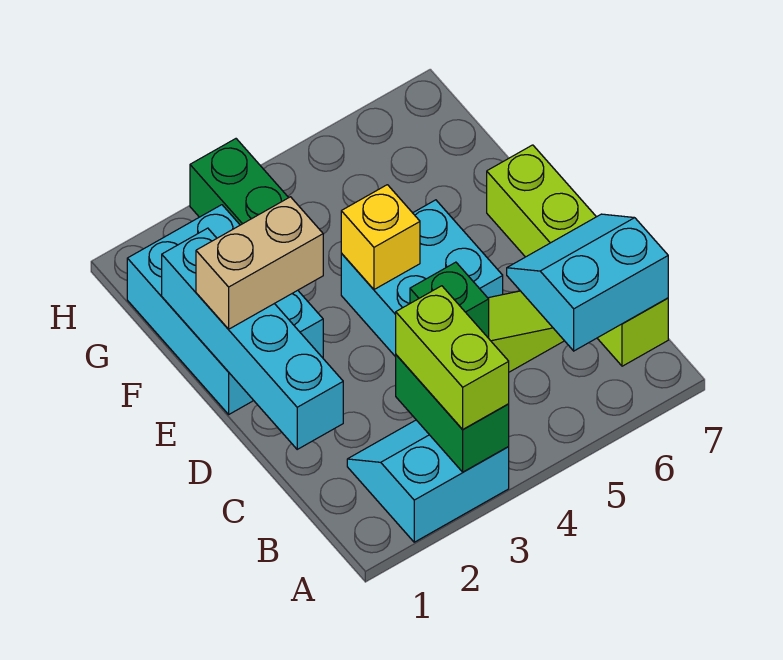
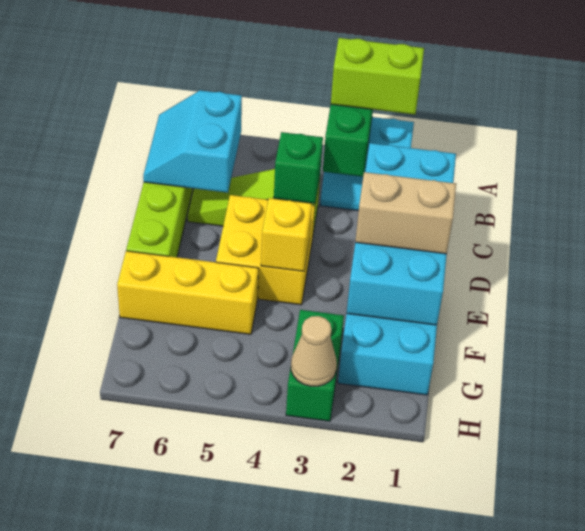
lime brick A3:B3 level 3 -> lime brick A2:A3 level 3
cyan slope B6:C7 level 2 top B -> cyan slope B6:C7 level 2 top 6
cyan brick C1:F1 level 2 -> cyan brick C1:F2 level 2
cyan brick D4:E5 level 1 -> yellow brick D4:E5 level 1
none -> yellow brick F5:F7 level 1
none -> tan cone H3 level 2

